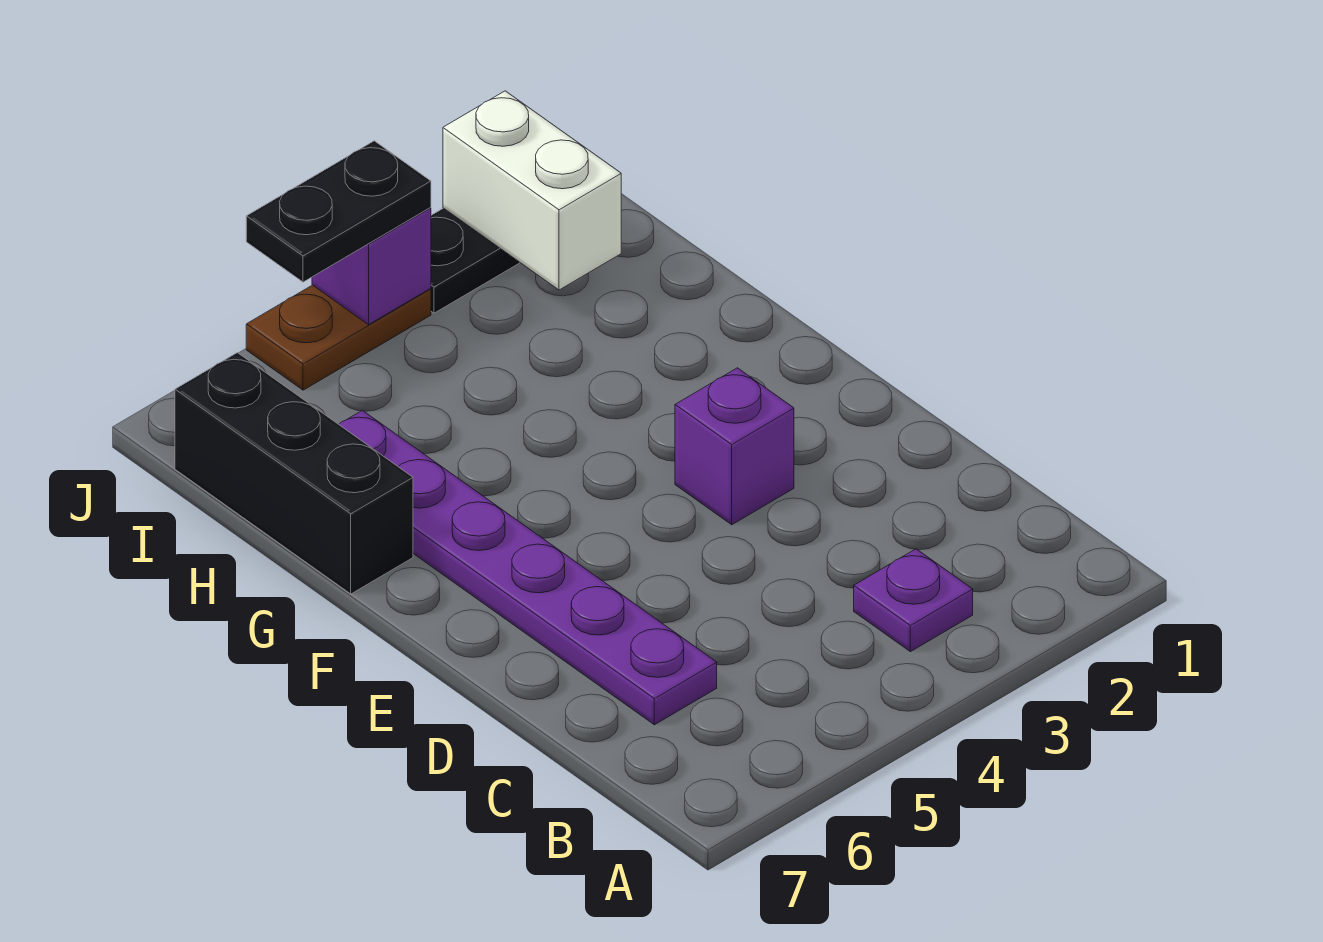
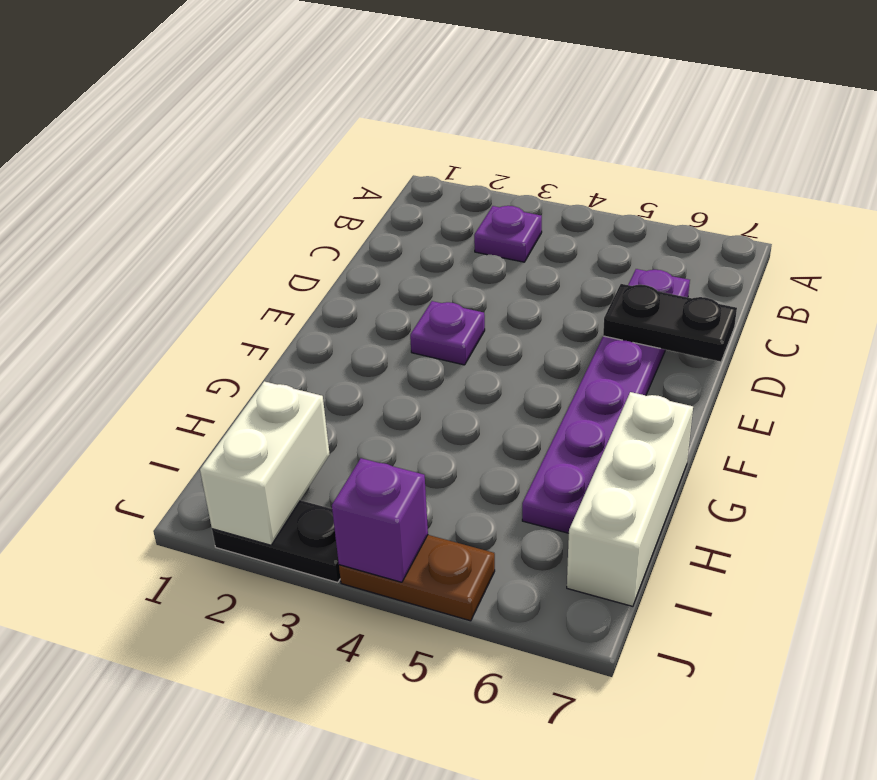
purple brick E3 level 1 -> purple plate E3 level 1
black brick G7:I7 level 1 -> white brick G7:I7 level 1
black plate J4:J5 level 3 -> black plate D6:D7 level 2

